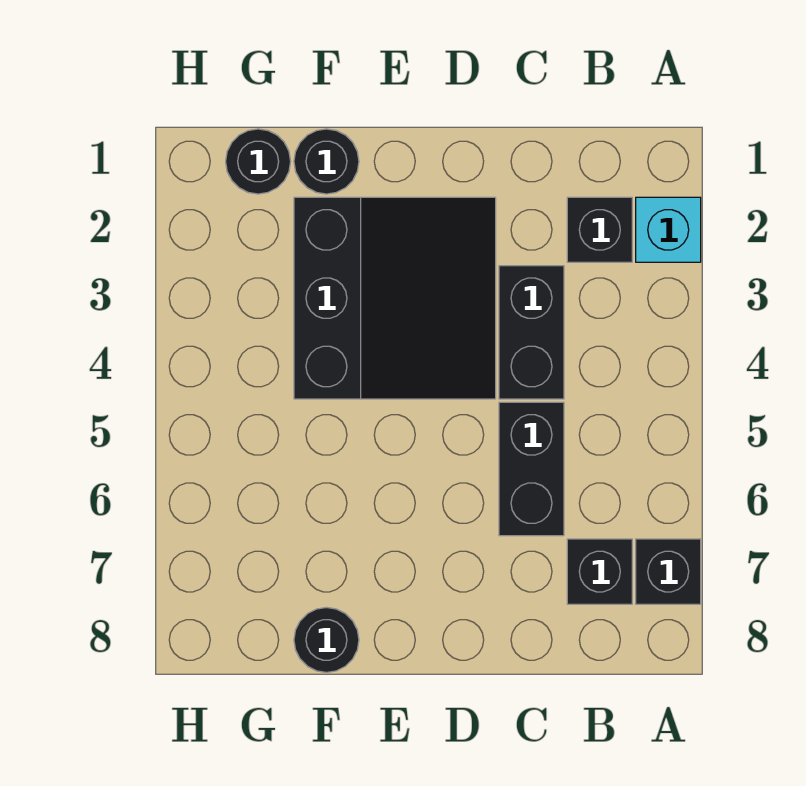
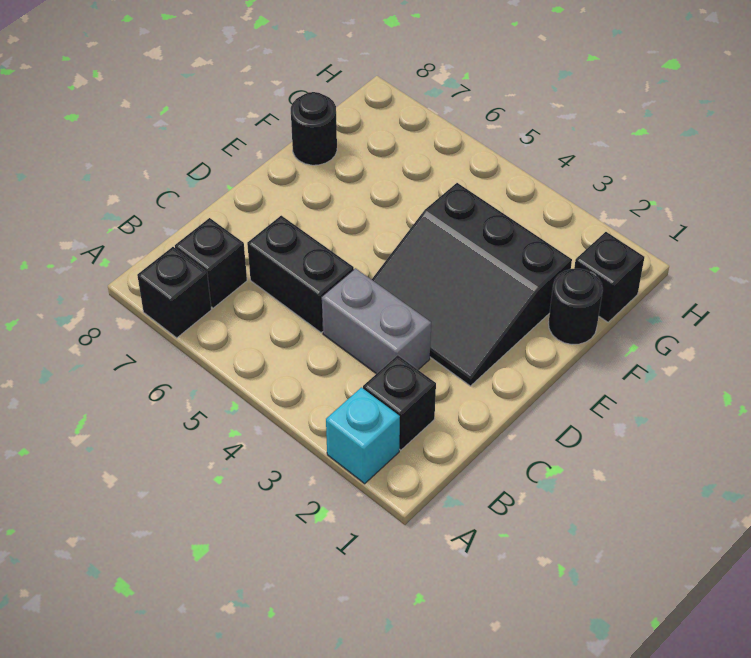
black brick C3:C4 level 1 -> grey brick C3:C4 level 1
black round brick G1 level 1 -> black brick G1 level 1

